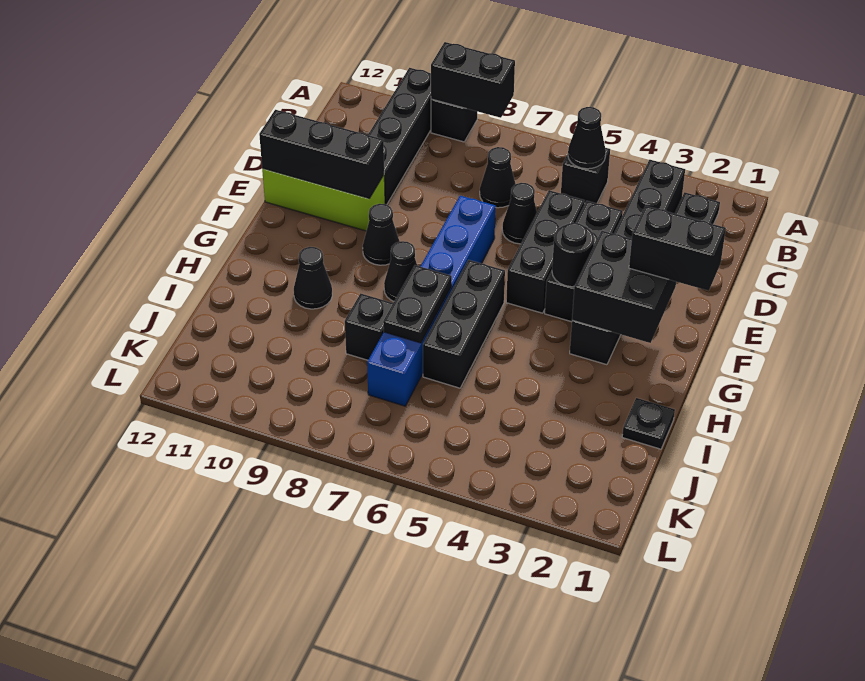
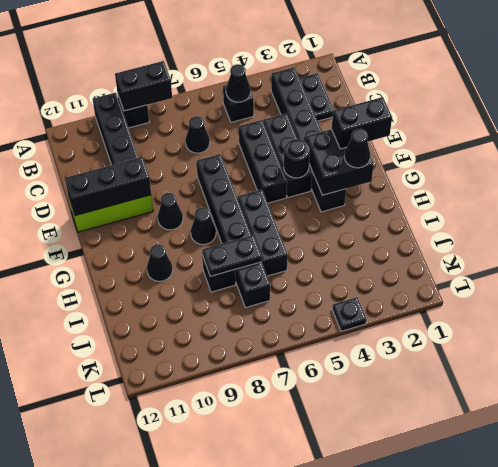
black cone D6 level 1 -> black cone G2 level 3
blue brick E7:J7 level 1 -> black brick E7:J7 level 1
black plate H7:I7 level 2 -> black plate I7:I8 level 2
black plate I1 level 1 -> black plate L4 level 1

